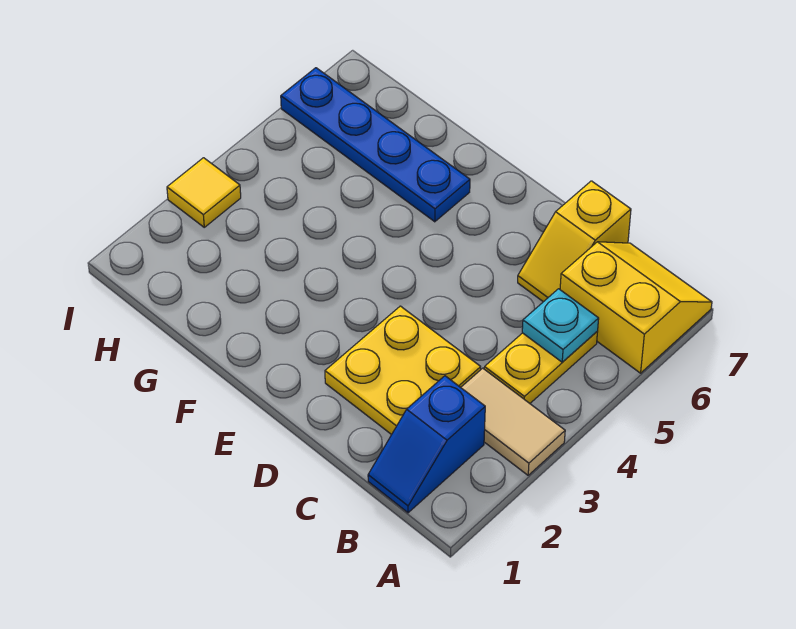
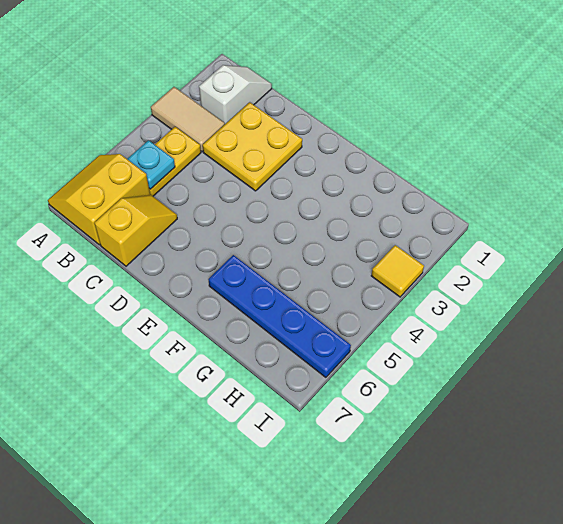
yellow slope A6:B7 level 1 top 6 -> yellow slope A6:B7 level 1 top B
blue slope B1:B2 level 1 top 2 -> white slope B1:B2 level 1 top 2

